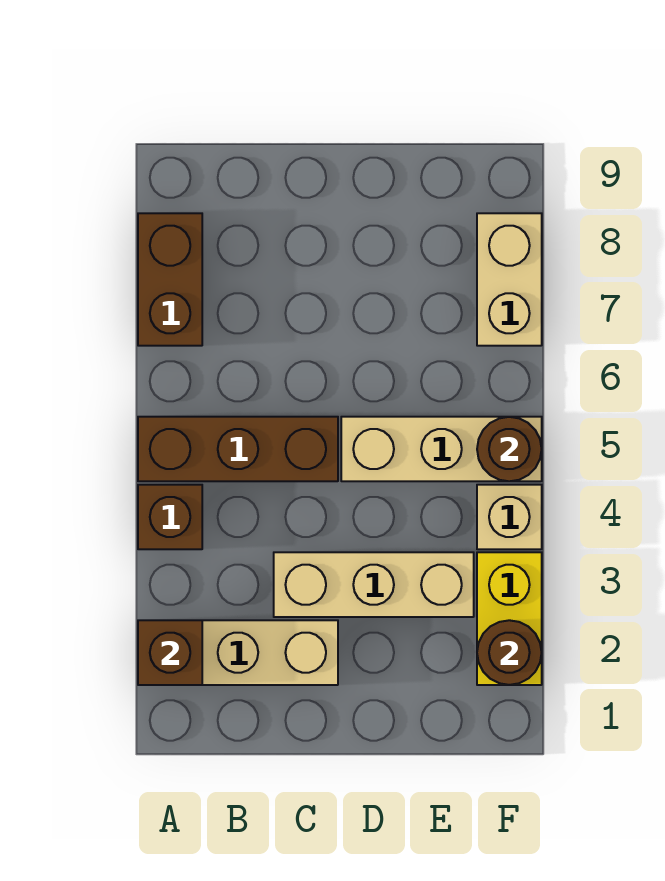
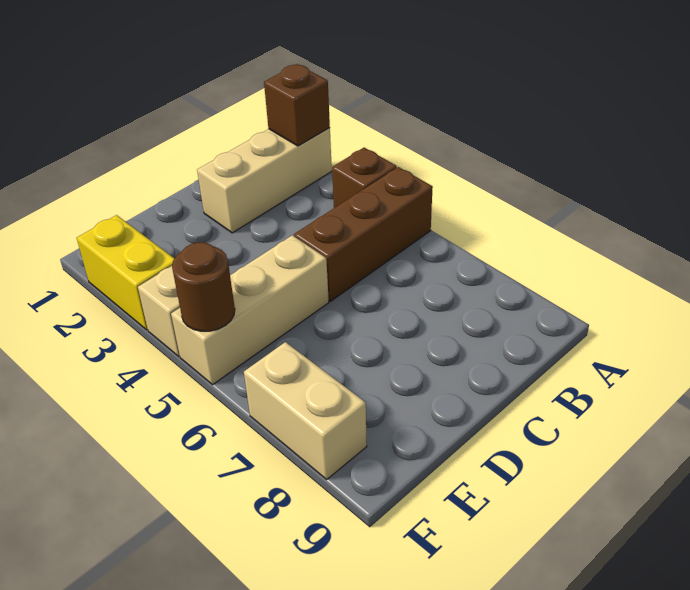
brown brick A7:A8 level 1 -> none
tan brick C3:E3 level 1 -> none
brown round brick F2 level 2 -> none

